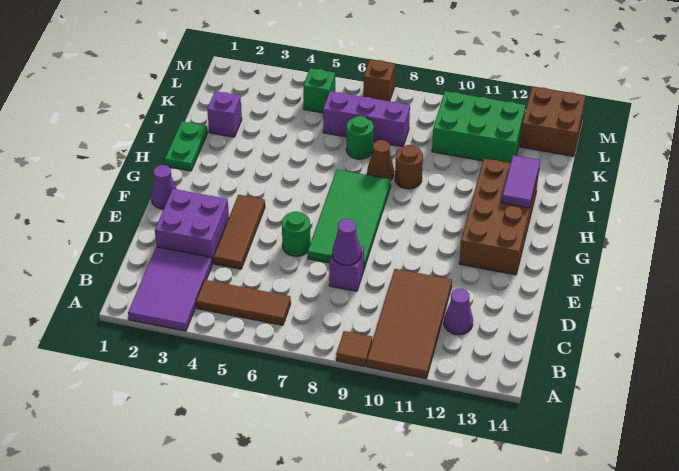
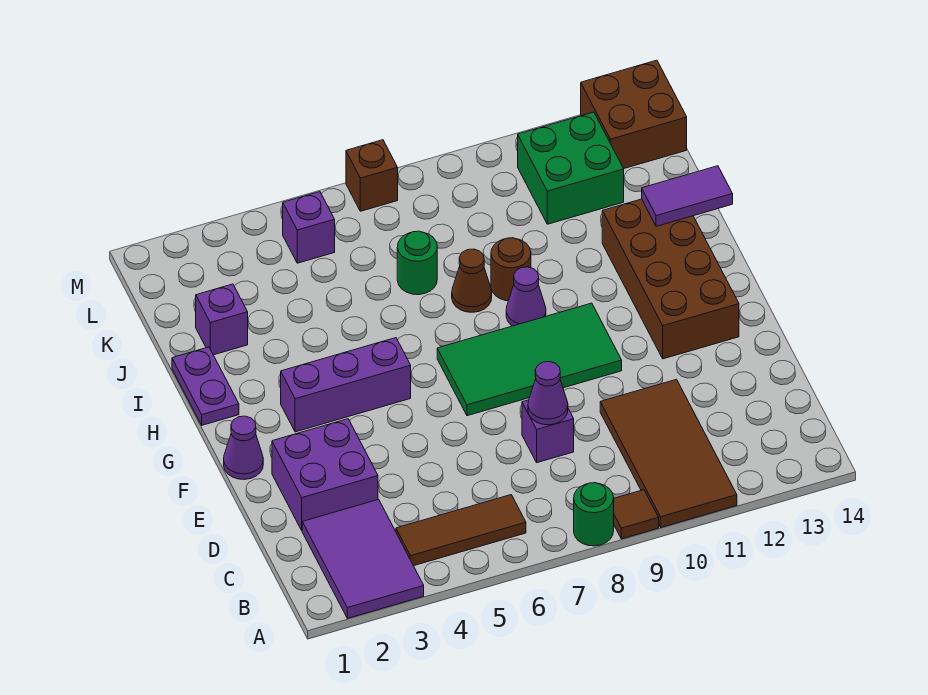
purple cone C12 level 1 -> purple cone H9 level 1
brown tile D4:F4 level 1 -> none
green round brick E6 level 1 -> green round brick A8 level 1
green tile E7:H8 level 1 -> green tile F7:G10 level 1
green plate H1:I1 level 1 -> purple plate H1:I1 level 1
purple tile H13:I13 level 2 -> purple tile I13:I14 level 2
purple brick K6:K8 level 1 -> purple brick G3:G5 level 1
green brick K10:L12 level 1 -> green brick K11:L12 level 1
green brick L5 level 1 -> purple brick L5 level 1

